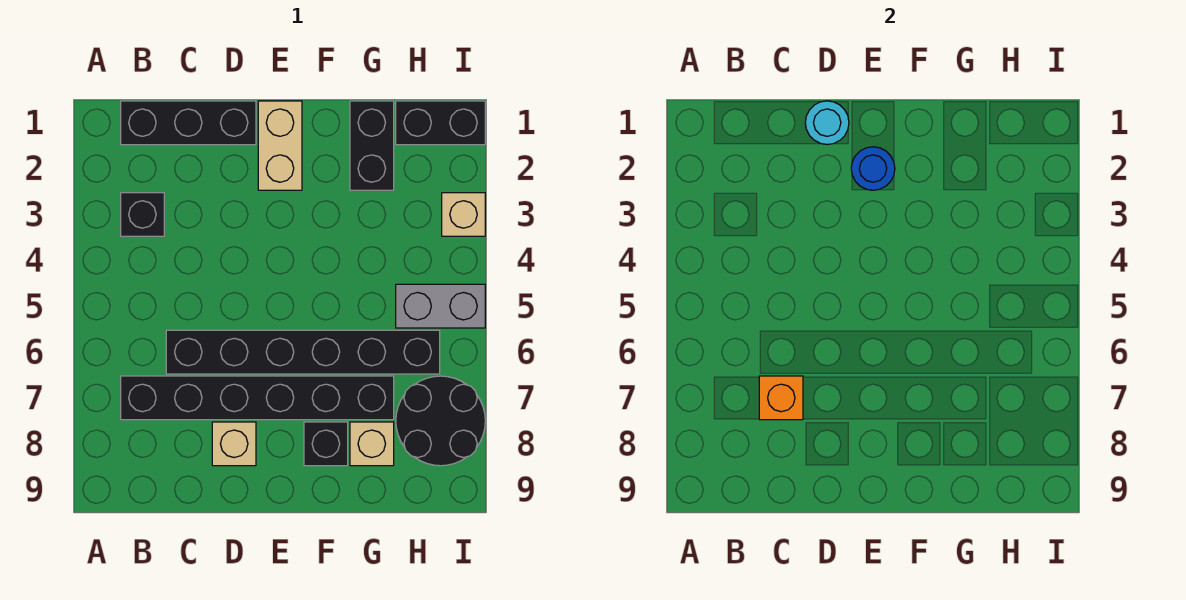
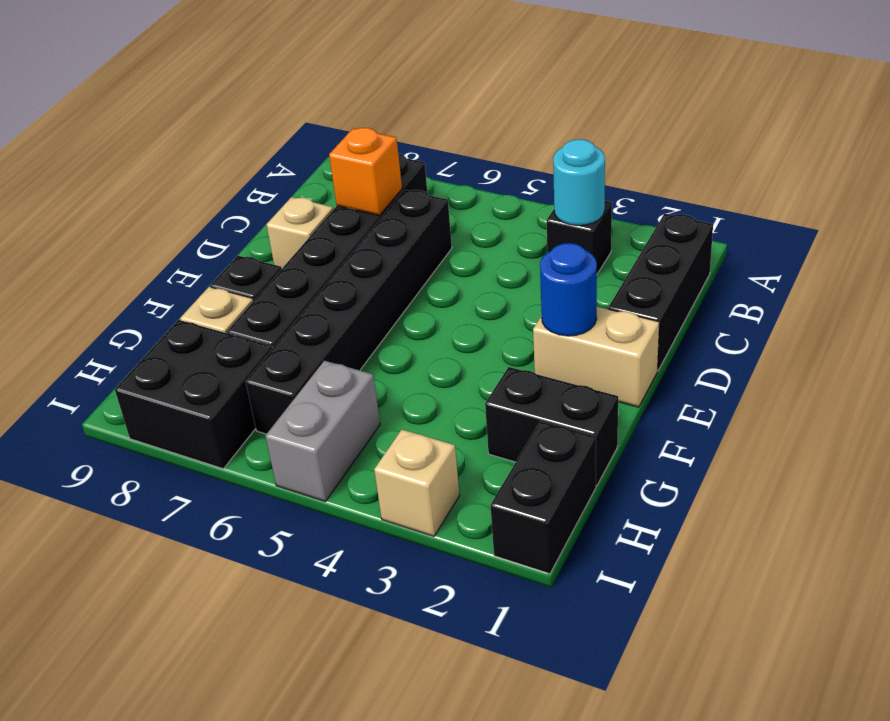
cyan round brick D1 level 2 -> cyan round brick B3 level 2
black round brick H7:I8 level 1 -> black brick H7:I8 level 1

